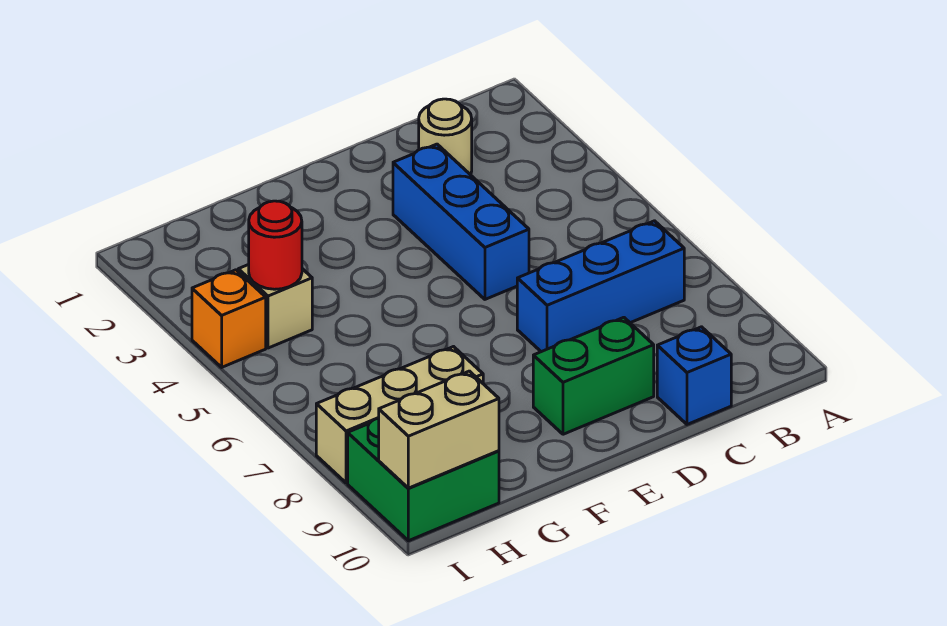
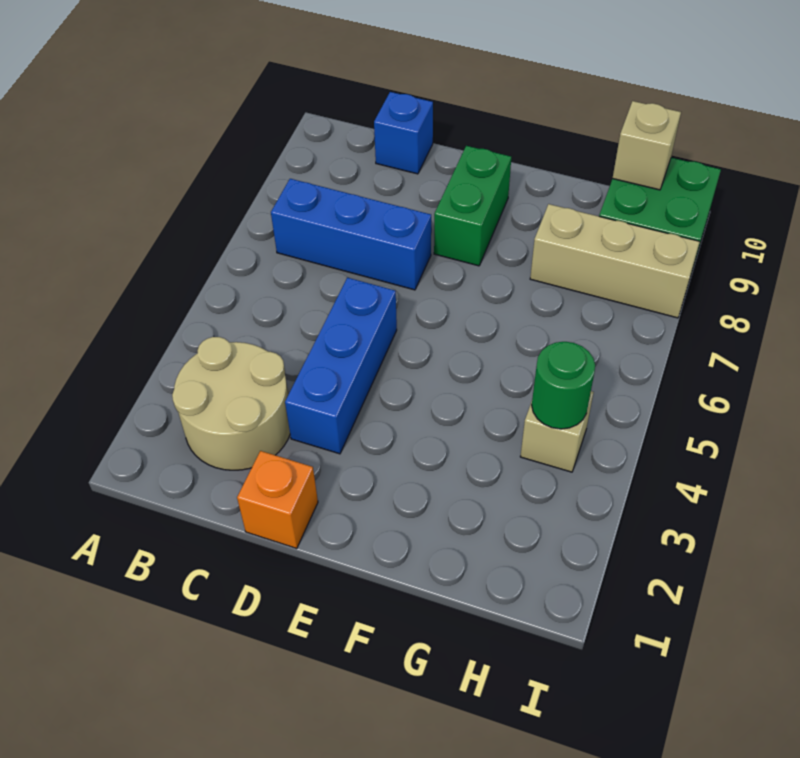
tan round brick C2 level 1 -> tan round brick B2:C3 level 1
green brick D9:E9 level 1 -> green brick E8:E9 level 1
red round brick H4 level 2 -> green round brick H4 level 2
tan brick H10:I10 level 2 -> tan brick H10 level 2
orange brick I4 level 1 -> orange brick D1 level 1

